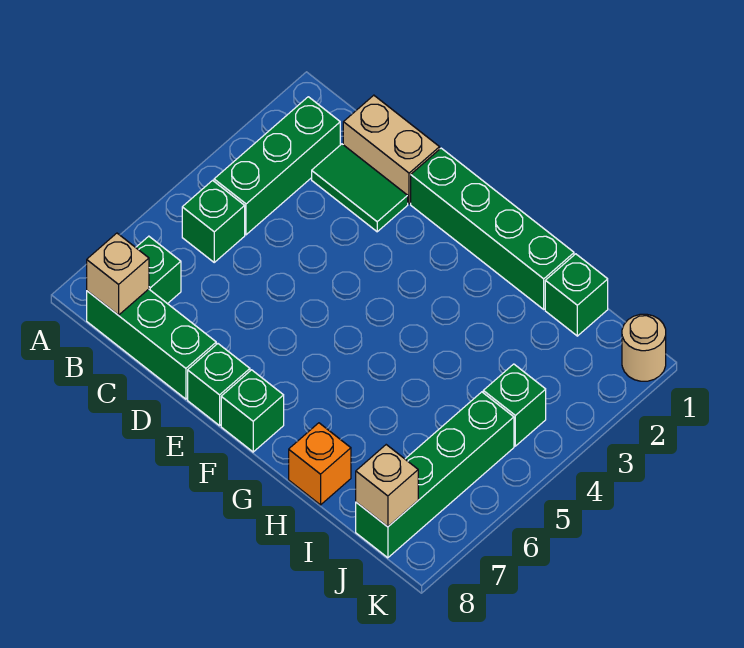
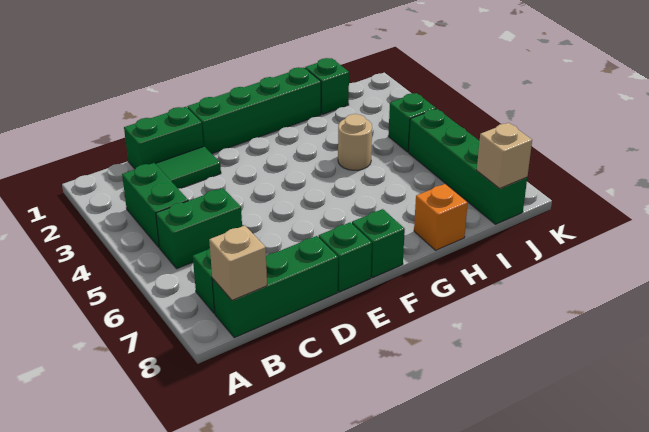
green brick B2:B4 level 1 -> green brick B3:B4 level 1
green brick B5 level 1 -> green brick B5:C5 level 1
tan brick C1:D1 level 1 -> green brick C1:D1 level 1
tan round brick K1 level 1 -> tan round brick H4 level 1

